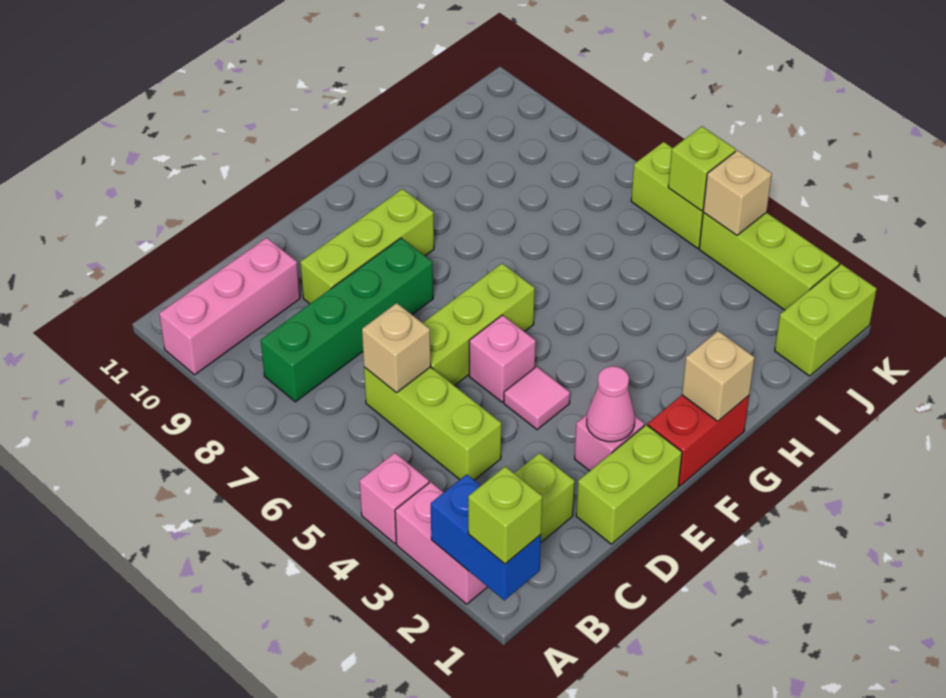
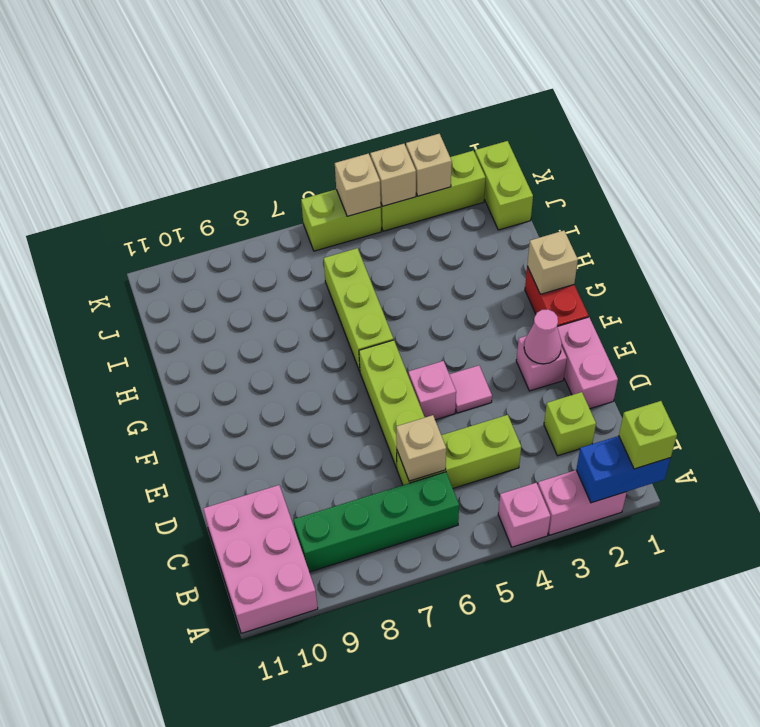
pink brick A10:C10 level 1 -> pink brick A10:C11 level 1
green brick B8:E8 level 1 -> green brick B6:B9 level 1
lime brick D1:E1 level 1 -> pink brick D1:E1 level 1
lime brick D9:F9 level 1 -> lime brick G6:I6 level 1
none -> tan brick K3 level 2
lime brick K5 level 2 -> tan brick K5 level 2

